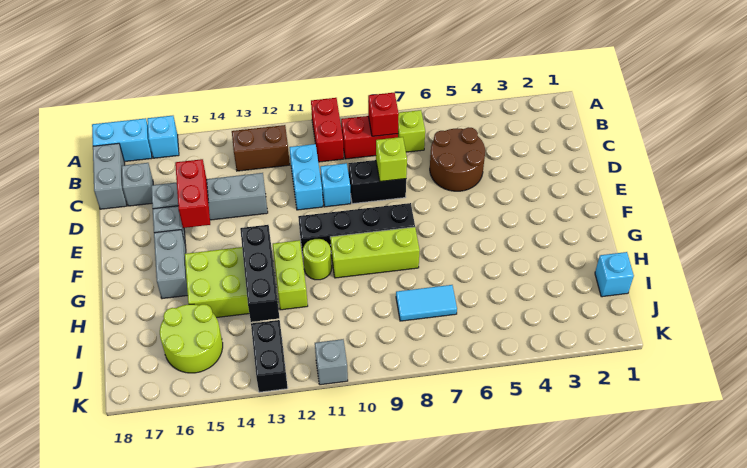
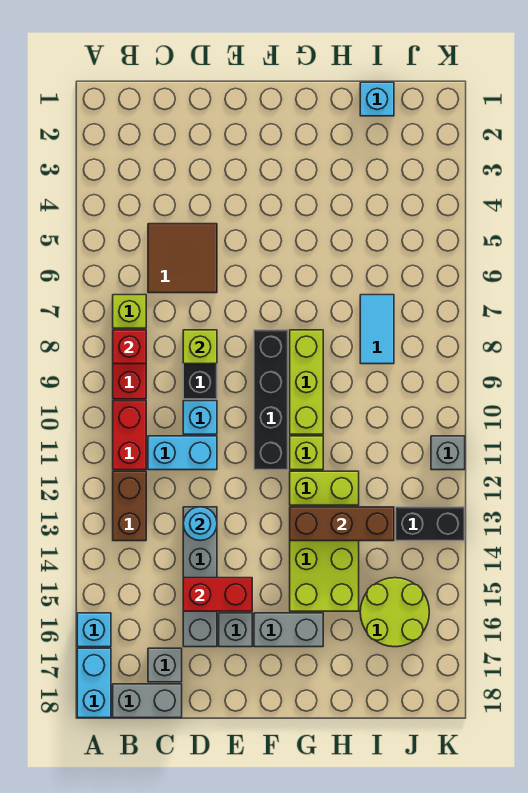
red brick A10:B10 level 1 -> red brick B10:B11 level 1
brown round brick C5:D6 level 1 -> brown tile C5:D6 level 1
none -> cyan round brick D13 level 2
lime round brick G11 level 1 -> lime brick G11 level 1
black brick G13:I13 level 2 -> brown brick G13:I13 level 2

